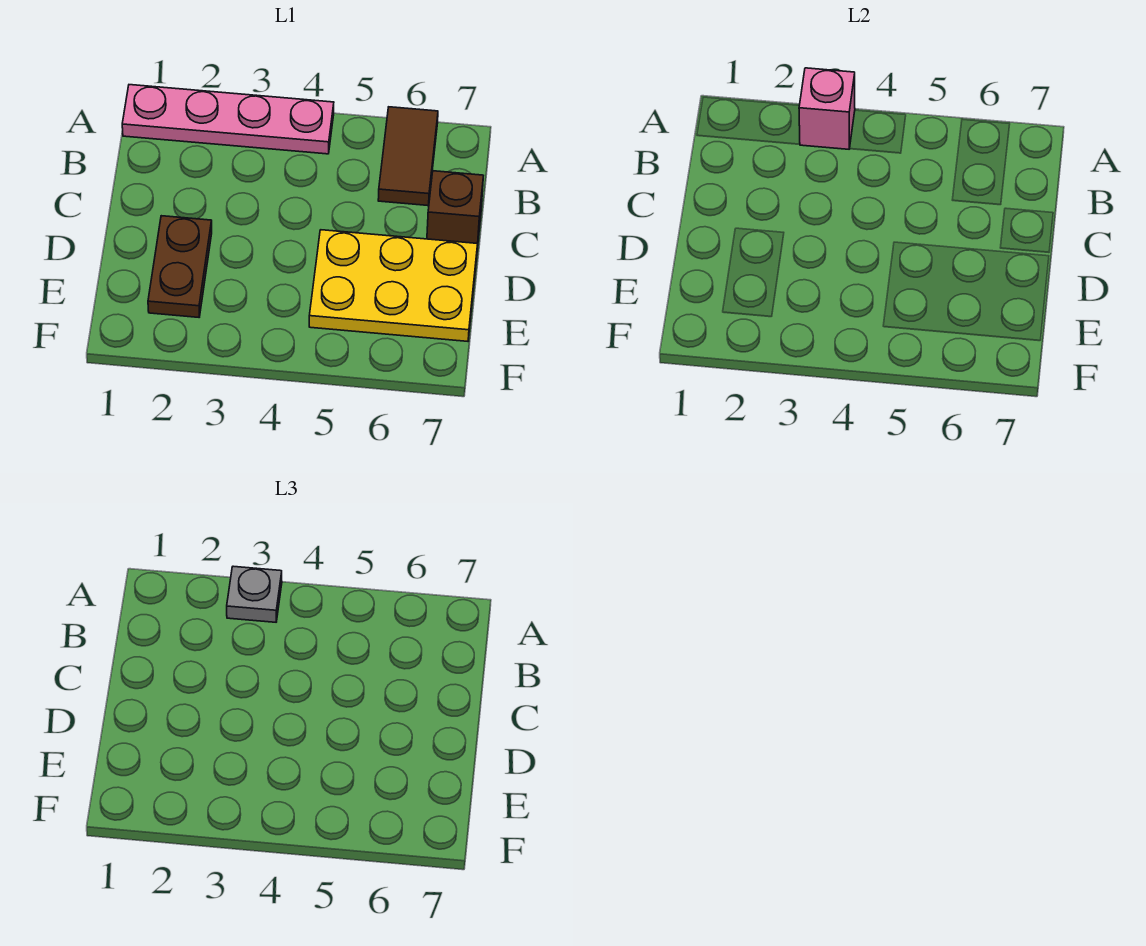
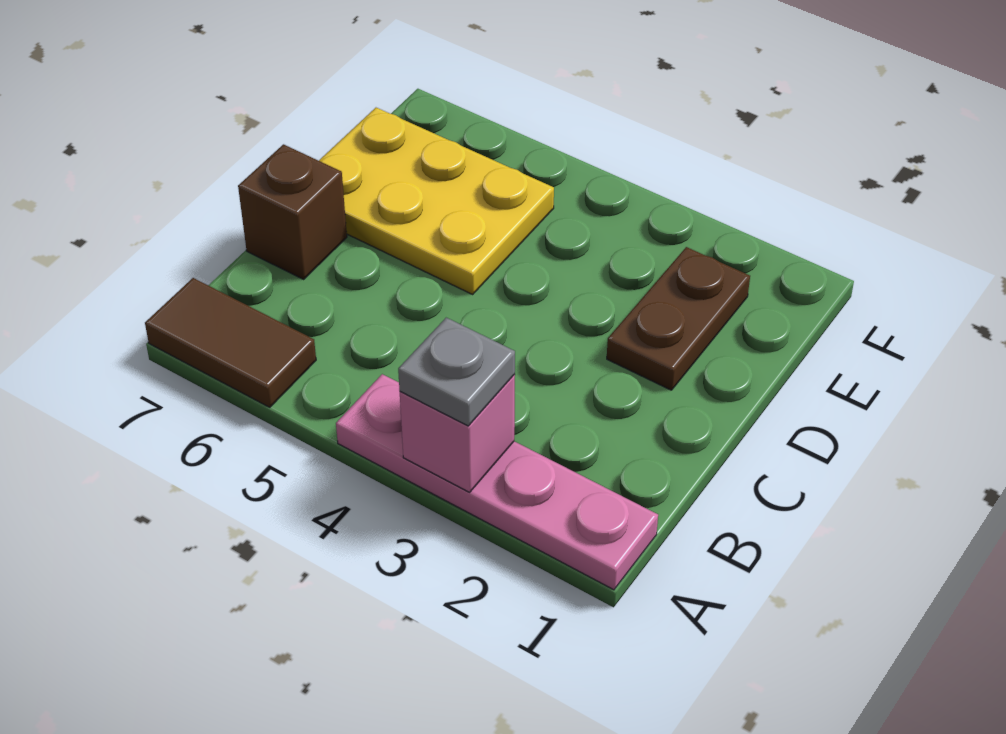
brown tile A6:B6 level 1 -> brown tile A6:A7 level 1

